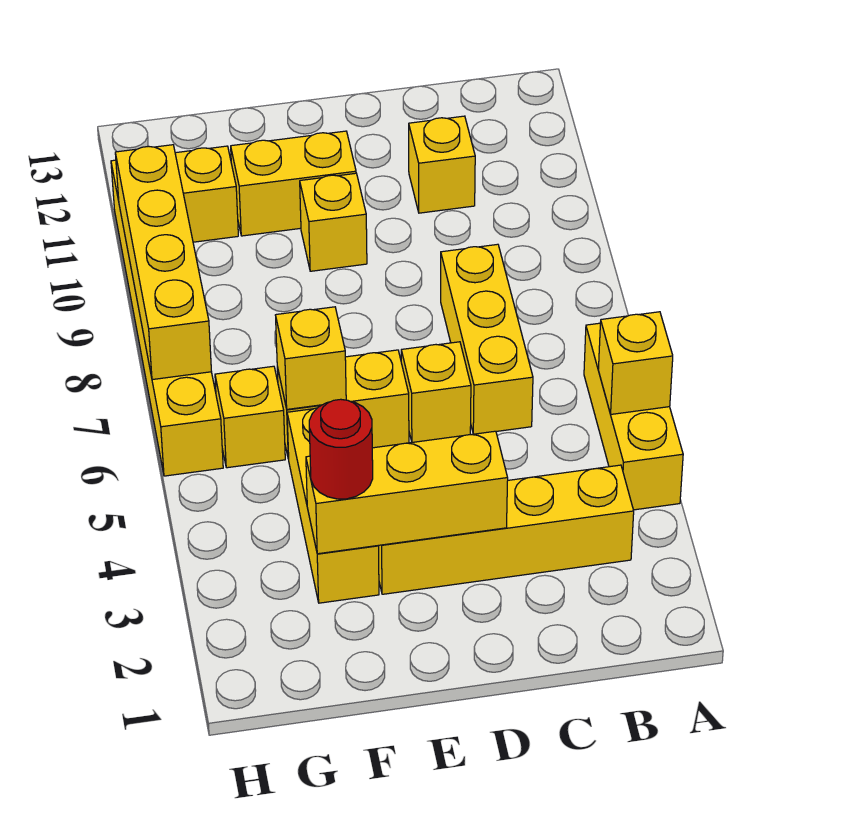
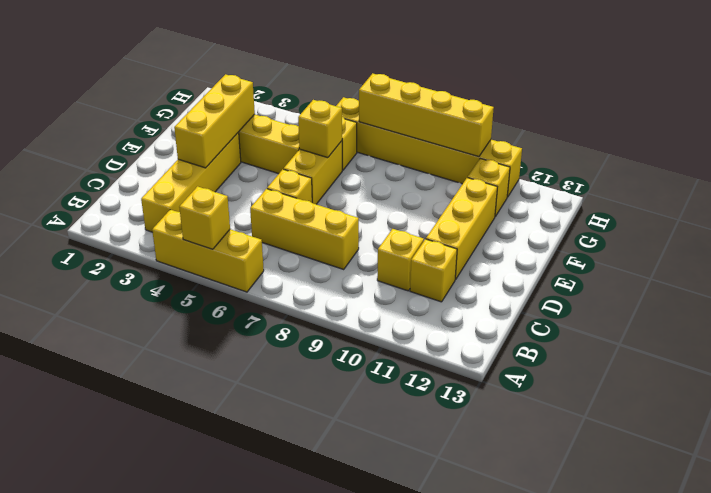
yellow brick E10 level 1 -> yellow brick C10 level 1
yellow brick E11:F11 level 1 -> yellow brick D11:F11 level 1
red round brick F3 level 3 -> none

